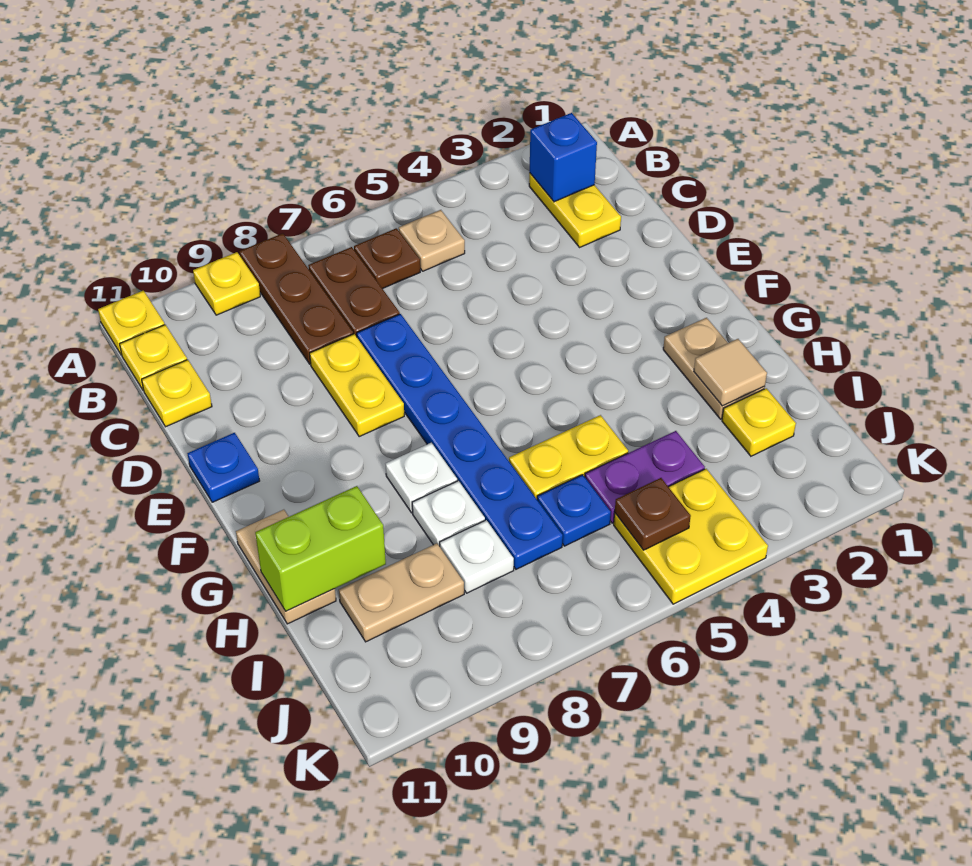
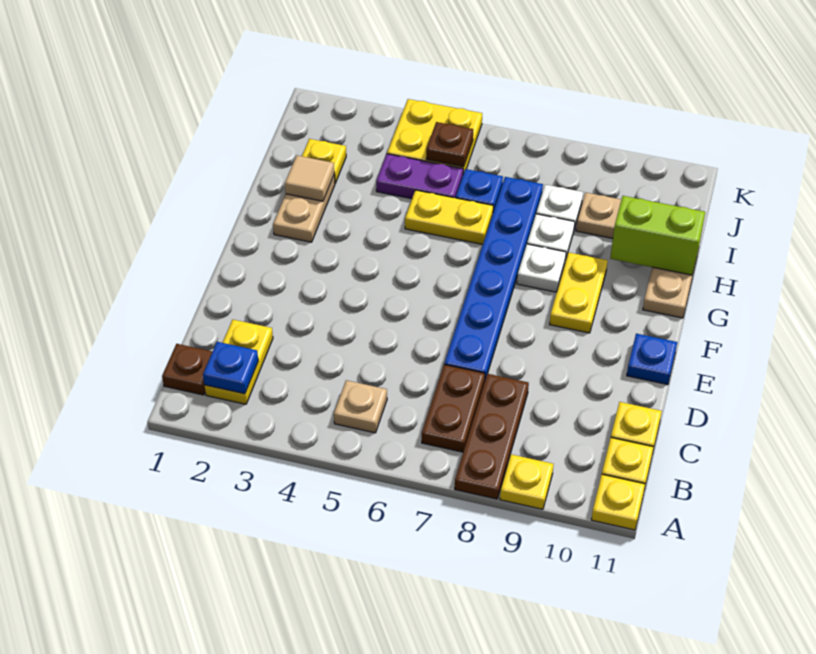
blue brick B2 level 2 -> blue plate B2 level 2
brown plate B6 level 1 -> brown plate B1 level 1
yellow plate D8:E8 level 1 -> yellow plate F9:G9 level 1

